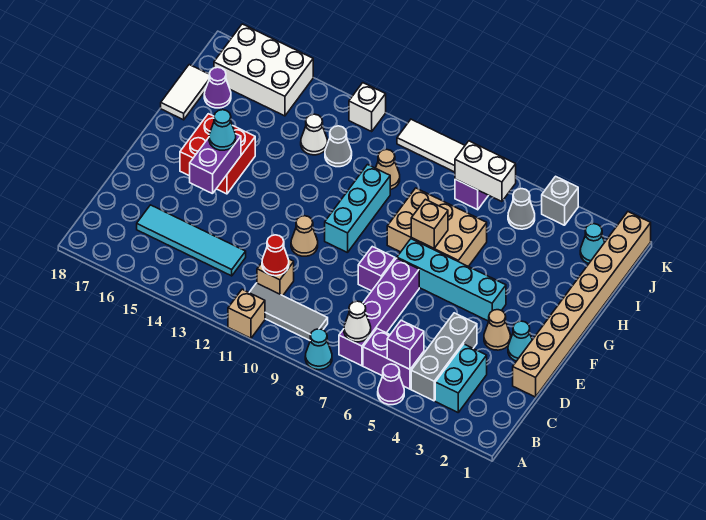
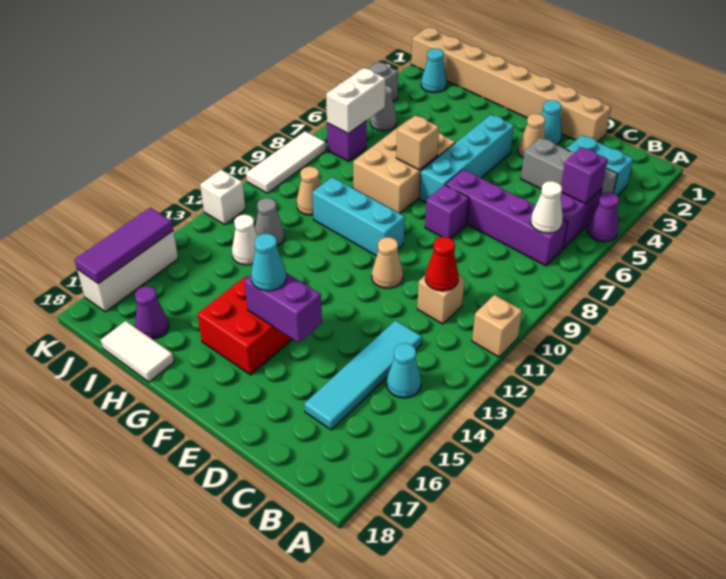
cyan cone A8 level 1 -> cyan cone B14 level 1
grey tile B9:B11 level 1 -> none
white brick J15:K17 level 1 -> white brick K15:K17 level 1
none -> purple tile K15:K17 level 2

